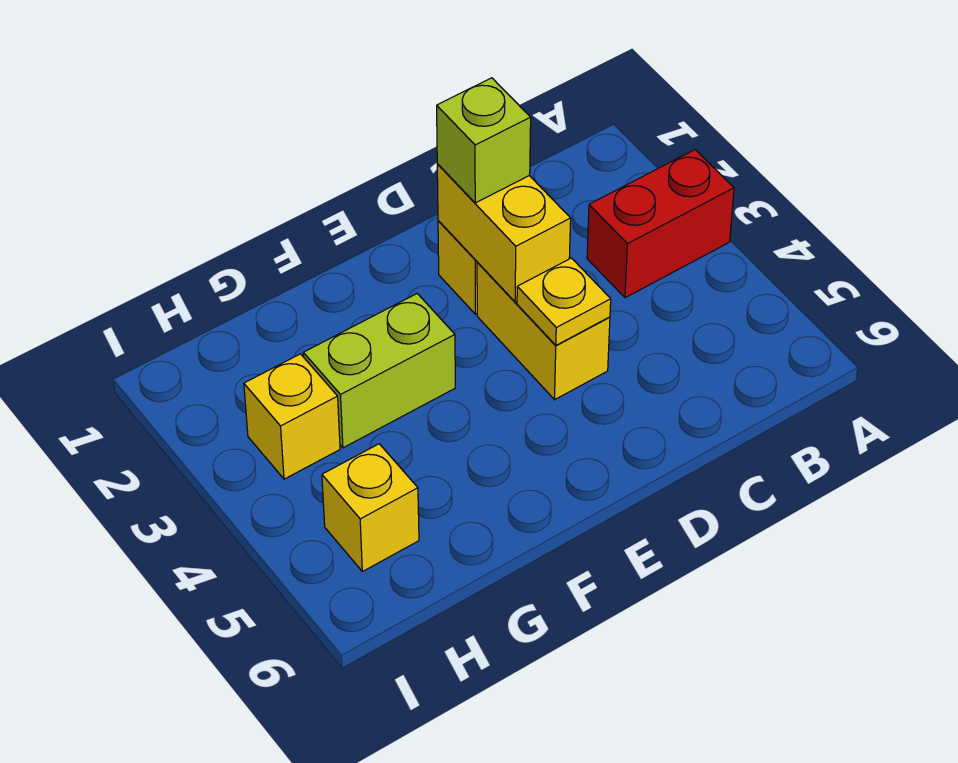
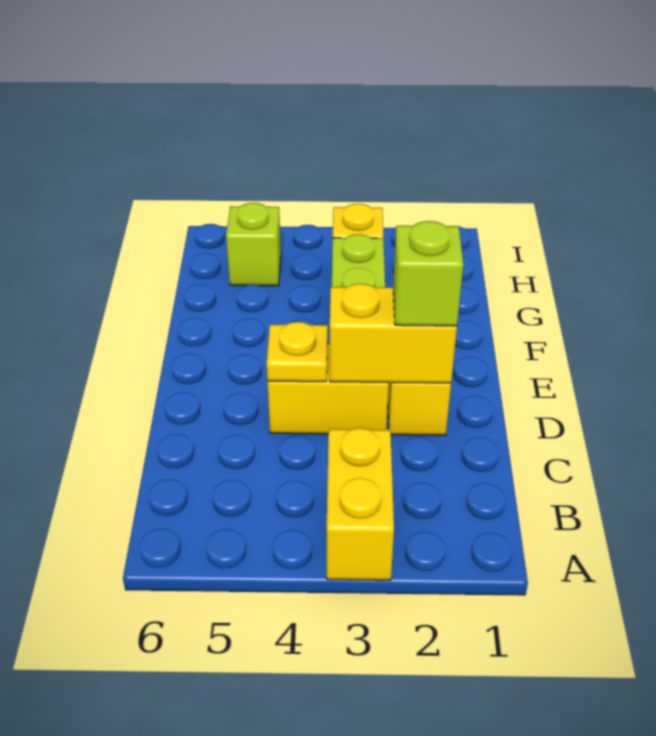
red brick A3:B3 level 1 -> yellow brick A3:B3 level 1
yellow brick H5 level 1 -> lime brick H5 level 1

